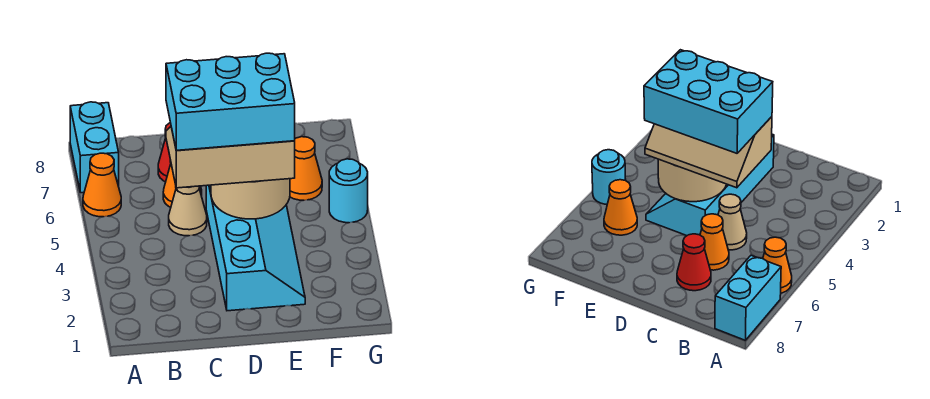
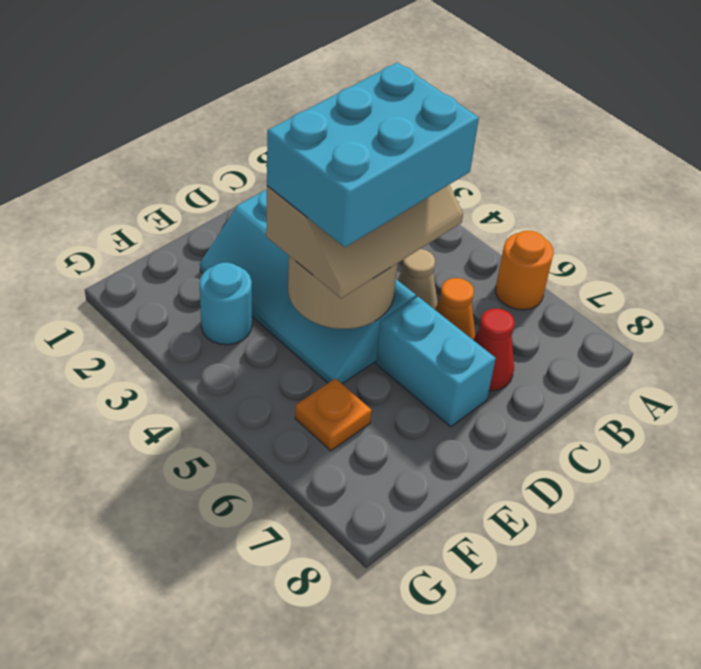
orange cone A6 level 1 -> orange round brick A6 level 1
cyan brick A7:A8 level 1 -> cyan brick D6:D7 level 1
orange cone F6 level 1 -> orange plate F6 level 1
cyan round brick G5 level 1 -> cyan round brick F3 level 1

